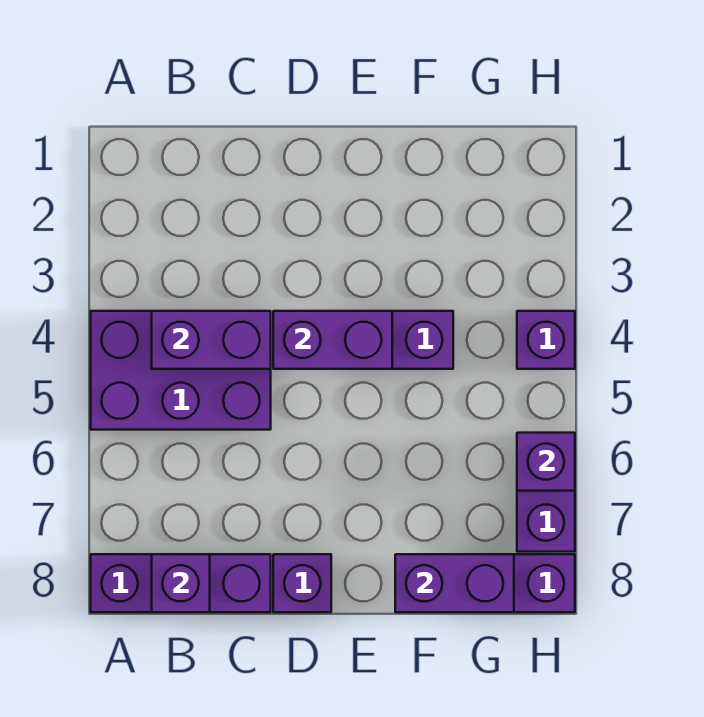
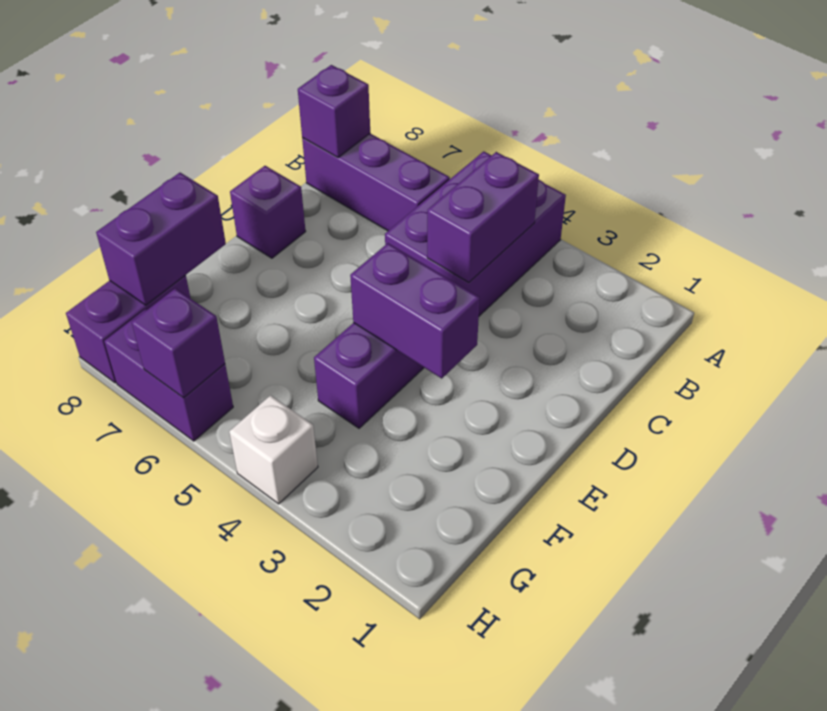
purple brick A8:C8 level 1 -> purple brick B6:B8 level 1
purple brick D4:E4 level 2 -> purple brick E3:E4 level 2
purple brick H4 level 1 -> white brick H4 level 1

